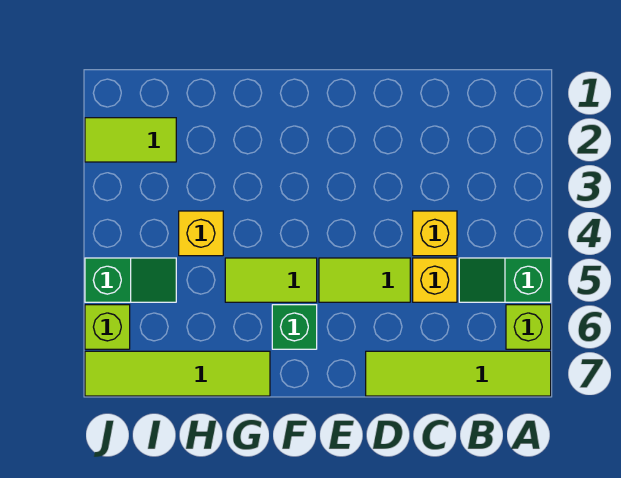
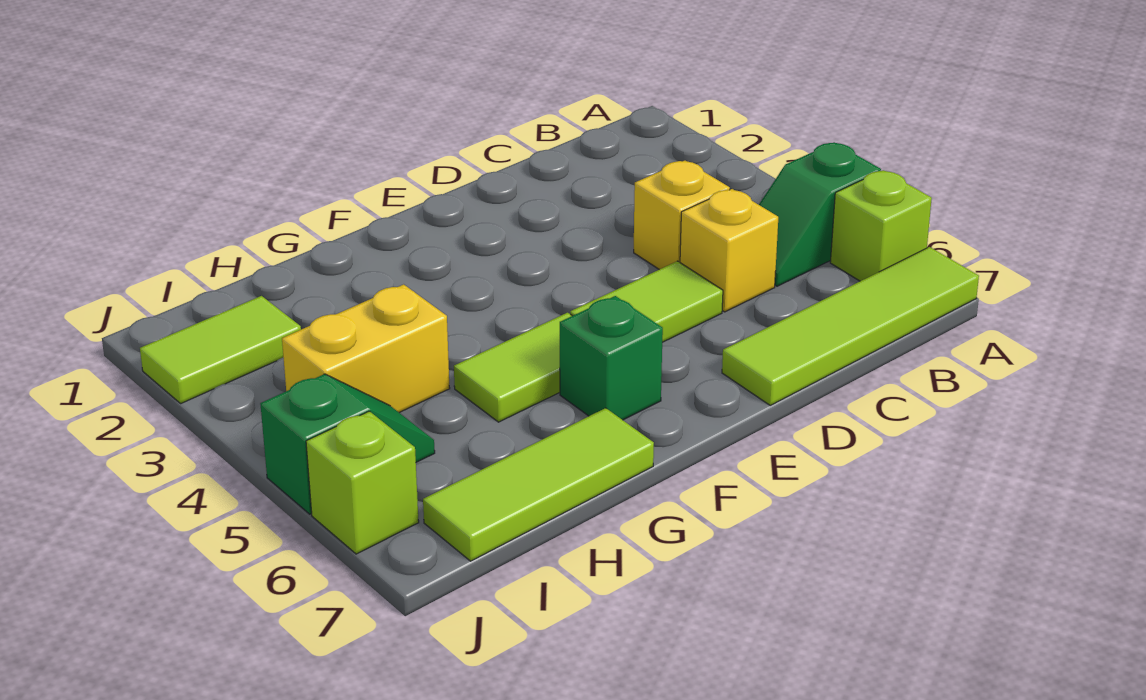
lime tile G7:J7 level 1 -> lime tile G7:I7 level 1
yellow brick H4 level 1 -> yellow brick H4:I4 level 1

